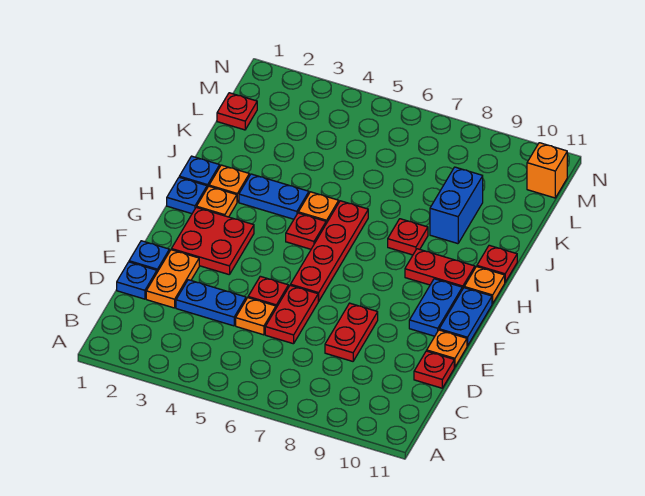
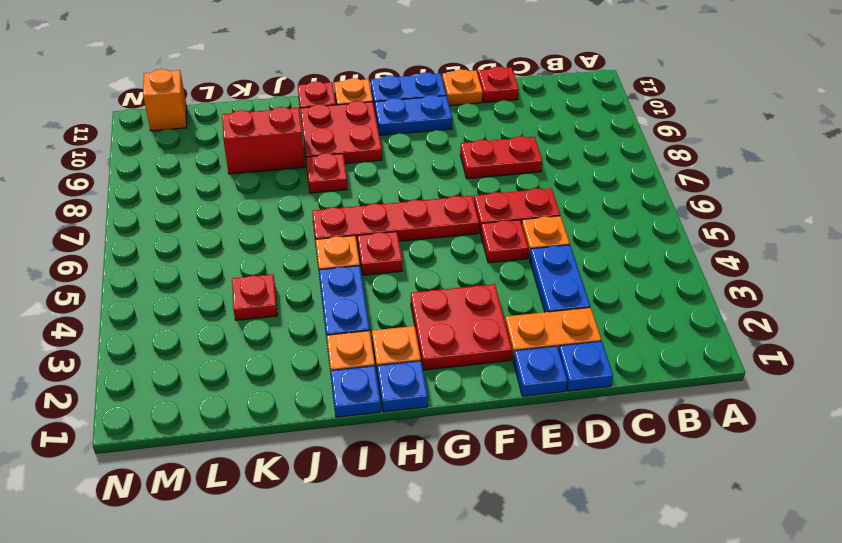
red plate H9:H10 level 1 -> red plate H9:I10 level 1
blue brick J9:K9 level 1 -> red brick J9:K9 level 1
red plate L1 level 1 -> red plate K4 level 1

